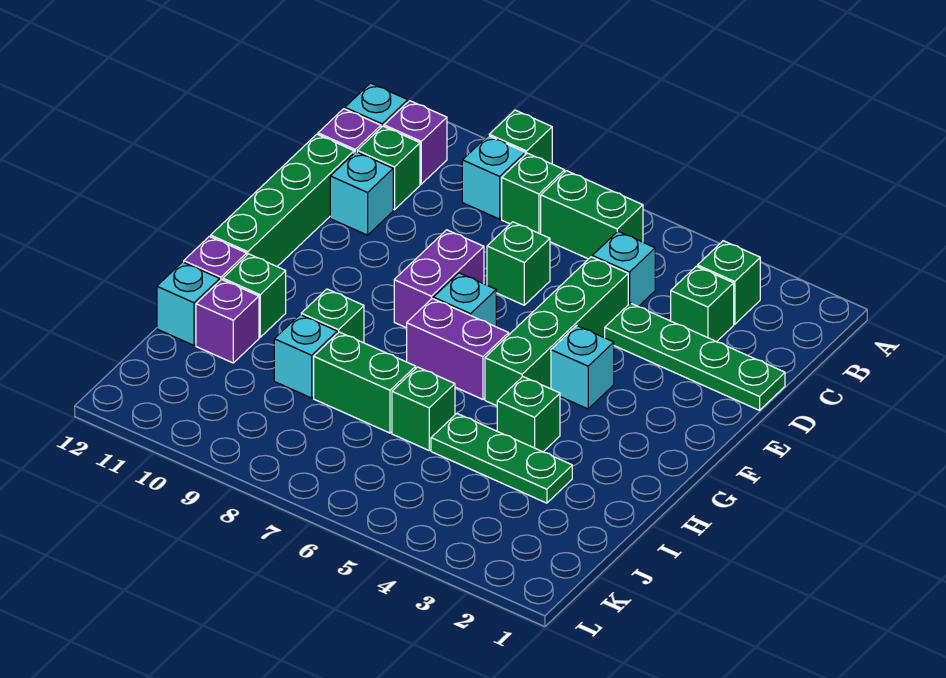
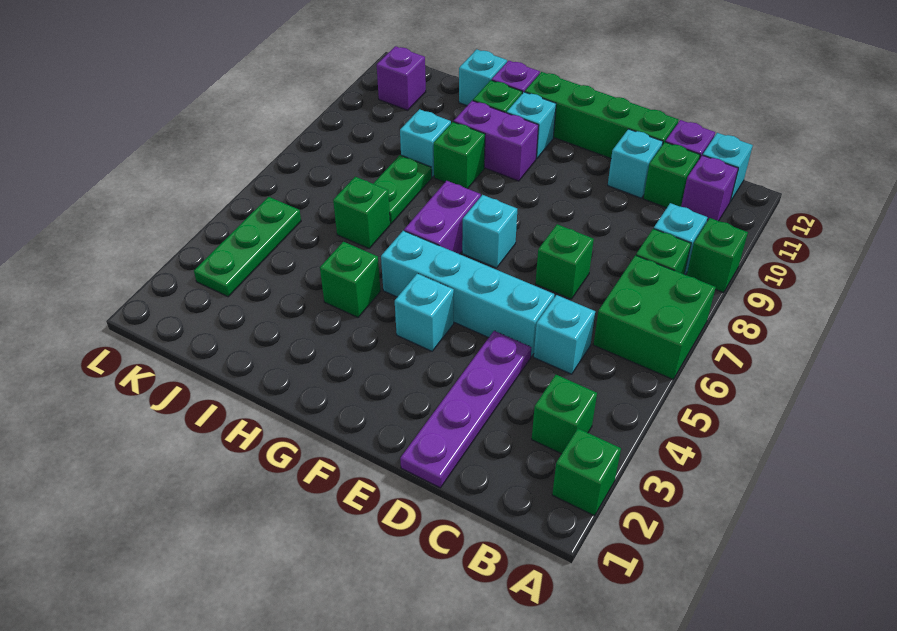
green brick B6:B7 level 1 -> green brick A6:B7 level 1
green brick C3 level 1 -> green brick A2 level 1
green plate D1:D4 level 1 -> purple plate D1:D4 level 1
green brick D5:G5 level 1 -> cyan brick D5:G5 level 1
purple brick E8:F8 level 1 -> purple brick G10:H10 level 1
none -> cyan brick G11 level 1
green plate I3:I5 level 1 -> green plate K3:K5 level 1
green brick I7:I8 level 1 -> green plate I7:I8 level 1
purple brick I11 level 1 -> purple brick K11 level 1

